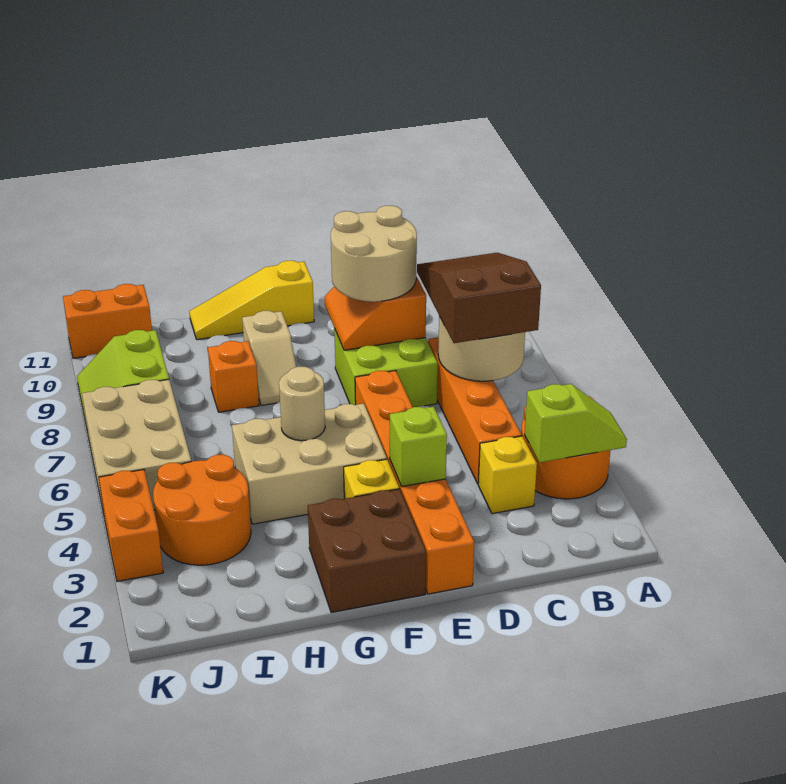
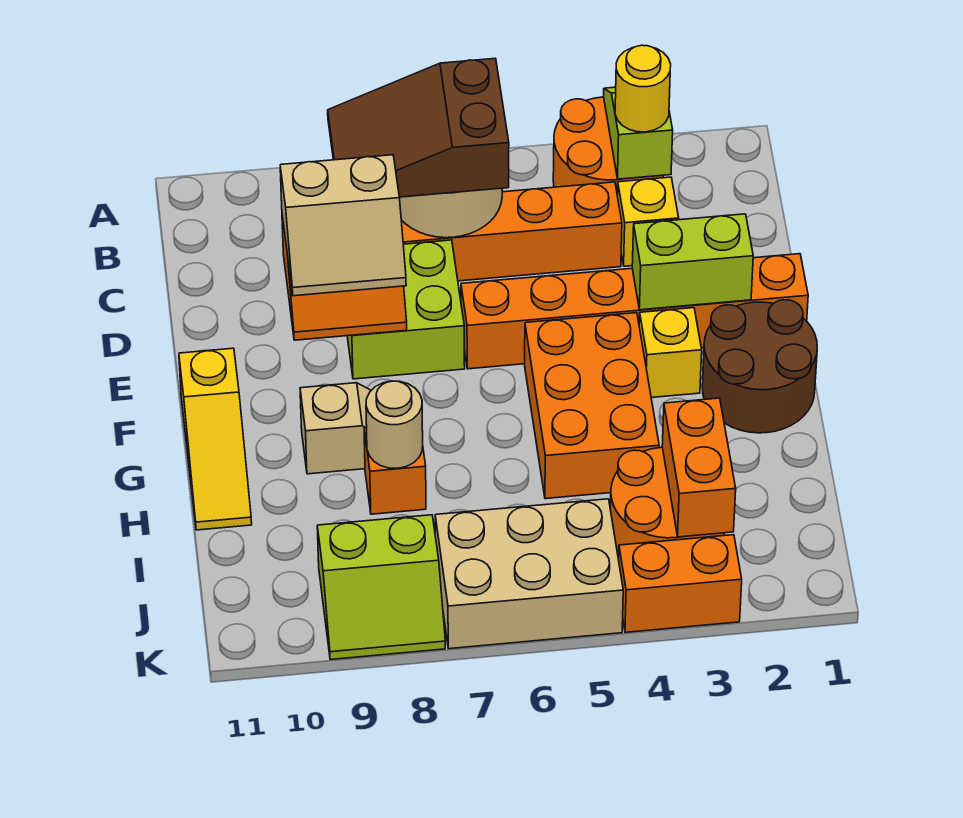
none -> yellow round brick B3 level 3
tan round brick D8:E9 level 3 -> tan slope D8:E9 level 3 top D
lime brick E3 level 2 -> lime brick E2:E3 level 2
brown brick F1:G2 level 1 -> brown round brick F1:G2 level 1
tan brick F4:H5 level 1 -> orange brick F4:H5 level 1
tan round brick G5 level 2 -> tan round brick H8 level 2
orange brick J11:K11 level 1 -> orange brick I3:J3 level 2

